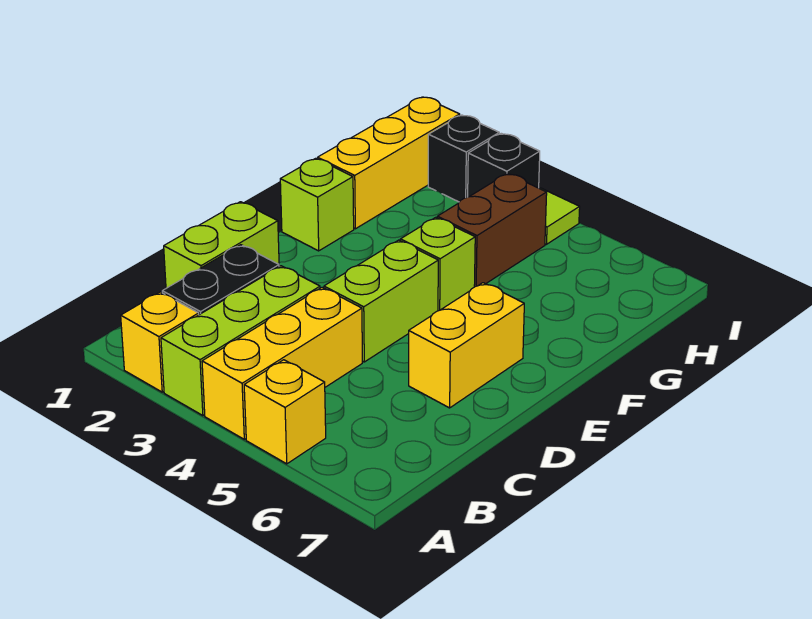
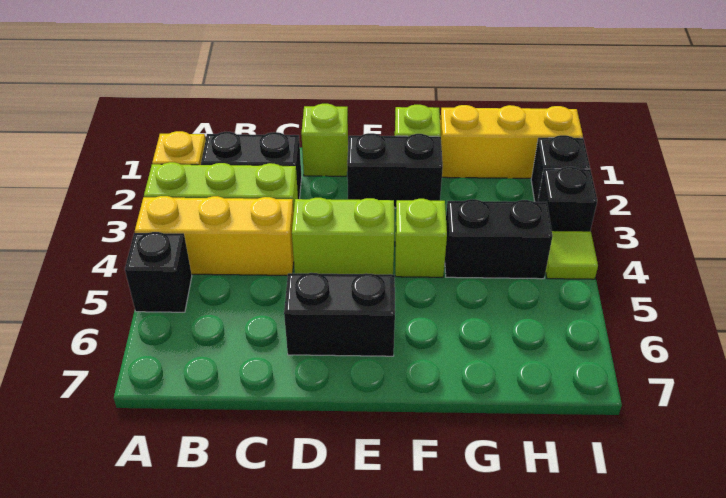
yellow brick A5 level 1 -> black brick A5 level 1
lime brick C1:D1 level 1 -> lime brick D1 level 1
yellow brick D6:E6 level 1 -> black brick D6:E6 level 1
none -> black brick E2:F2 level 1
brown brick G4:H4 level 1 -> black brick G4:H4 level 1

